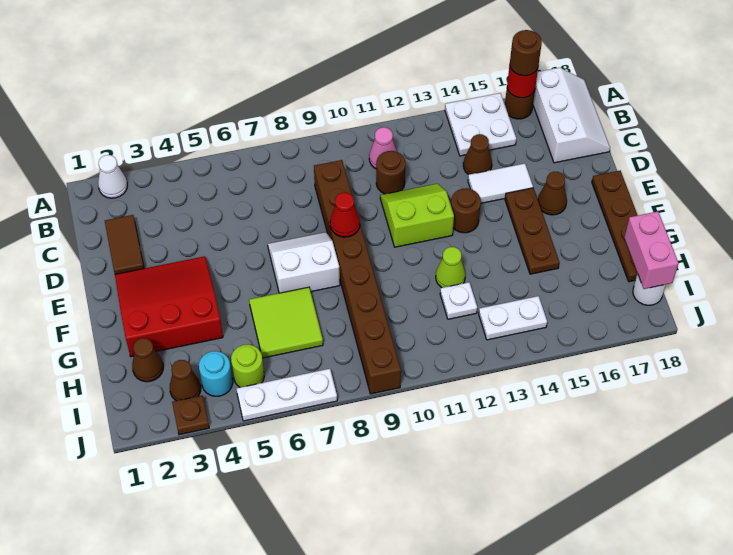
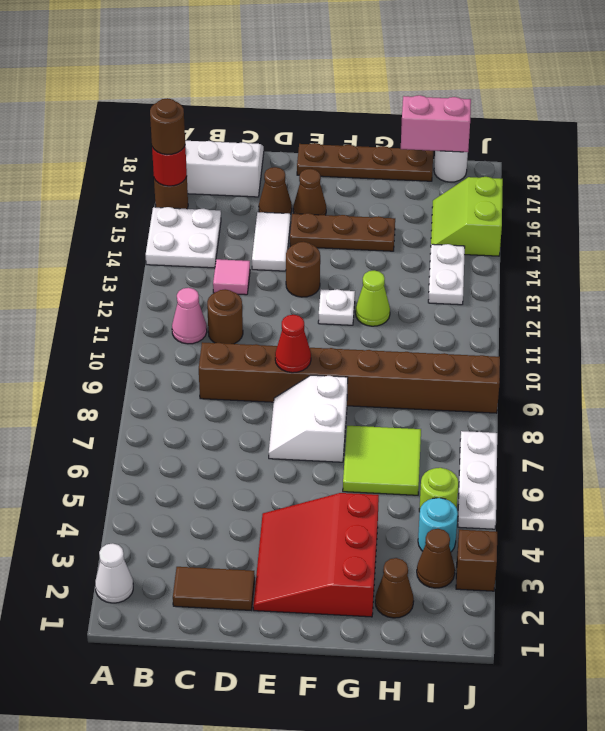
none -> pink tile C13 level 1
brown cone C14 level 1 -> brown cone D16 level 1
lime slope D11:E12 level 1 top E -> lime slope I15:J16 level 1 top J
white plate H12 level 1 -> white plate F12 level 1
brown plate J3 level 1 -> brown brick J3 level 1

